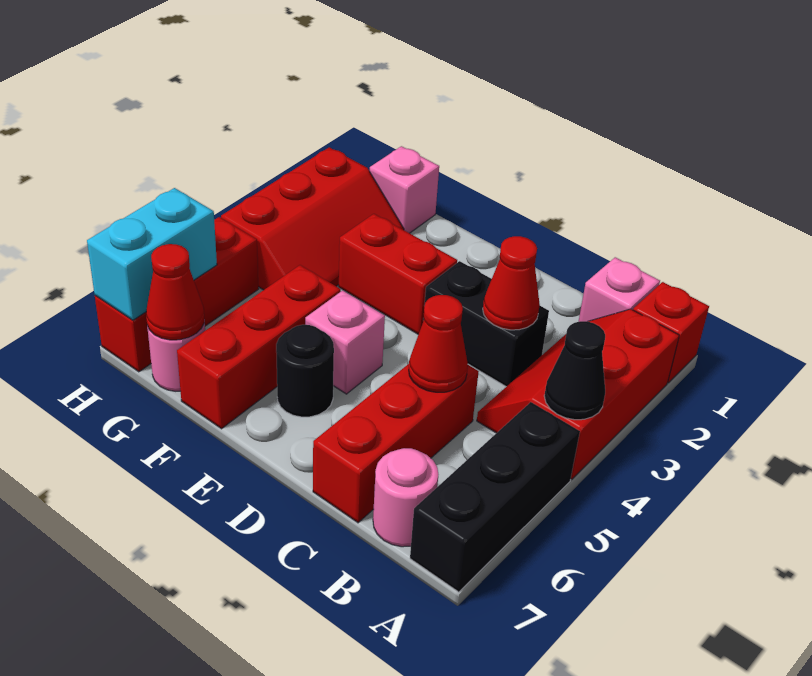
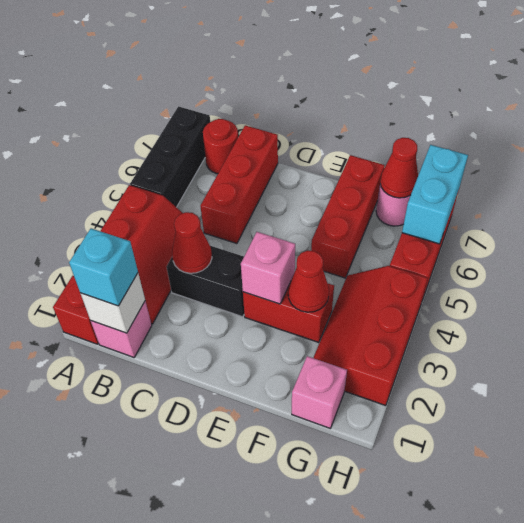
black cone A4 level 2 -> none
none -> white brick B1 level 2
none -> cyan brick B1 level 3
pink round brick B7 level 1 -> red round brick B7 level 1
red cone C5 level 2 -> red cone F3 level 2
pink brick E5 level 1 -> pink brick E3 level 2
black round brick E6 level 1 -> none

